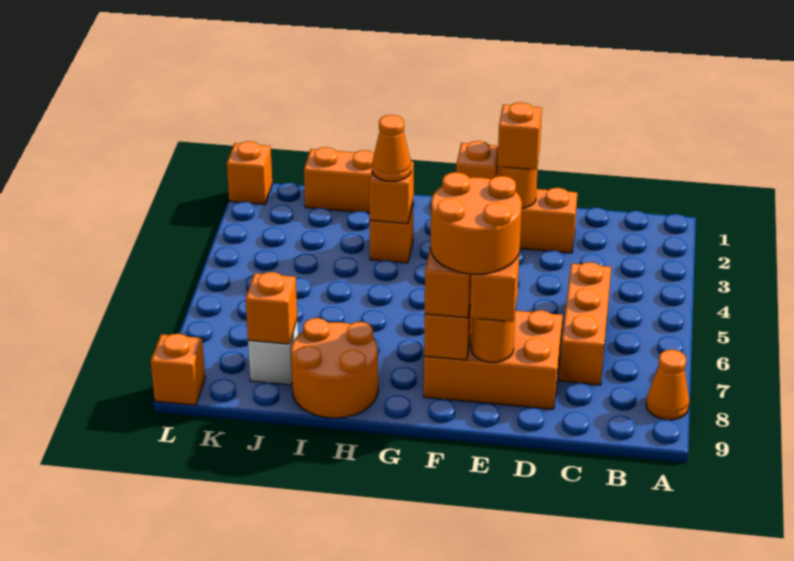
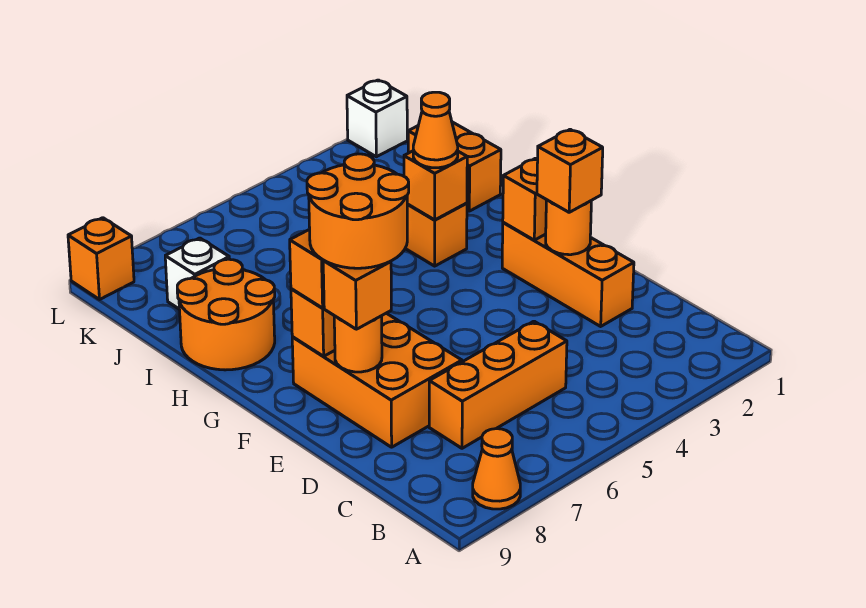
orange brick J8 level 2 -> none
orange brick L1 level 1 -> white brick L1 level 1

